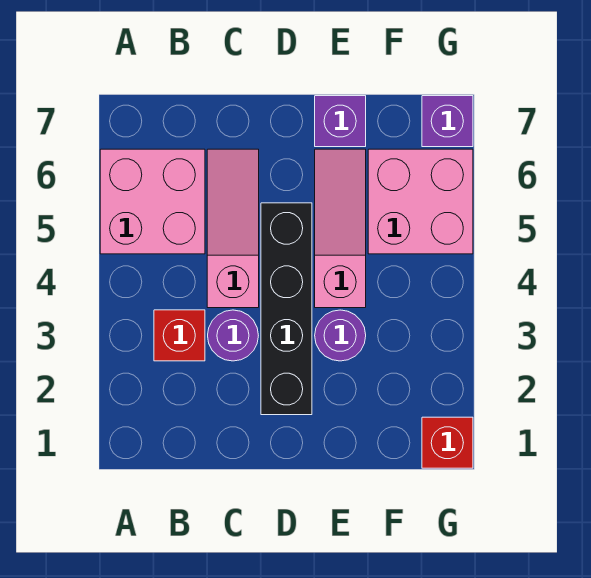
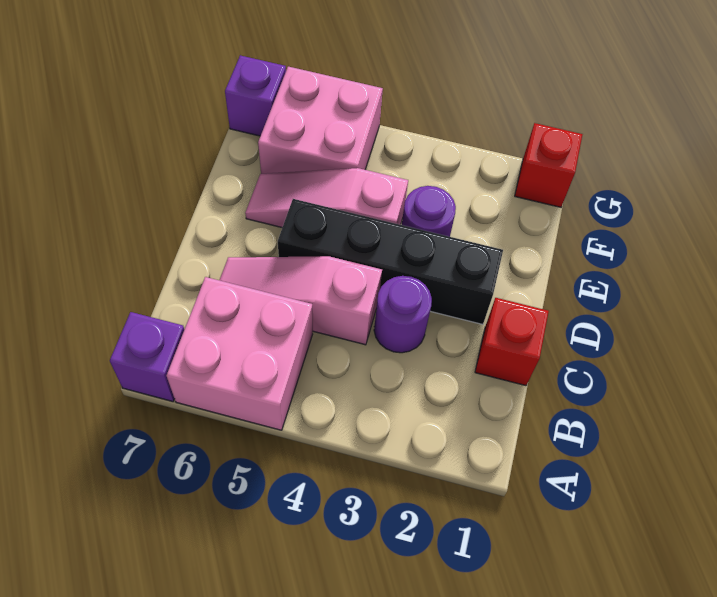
red brick B3 level 1 -> red brick C1 level 1
purple brick E7 level 1 -> purple brick A7 level 1

